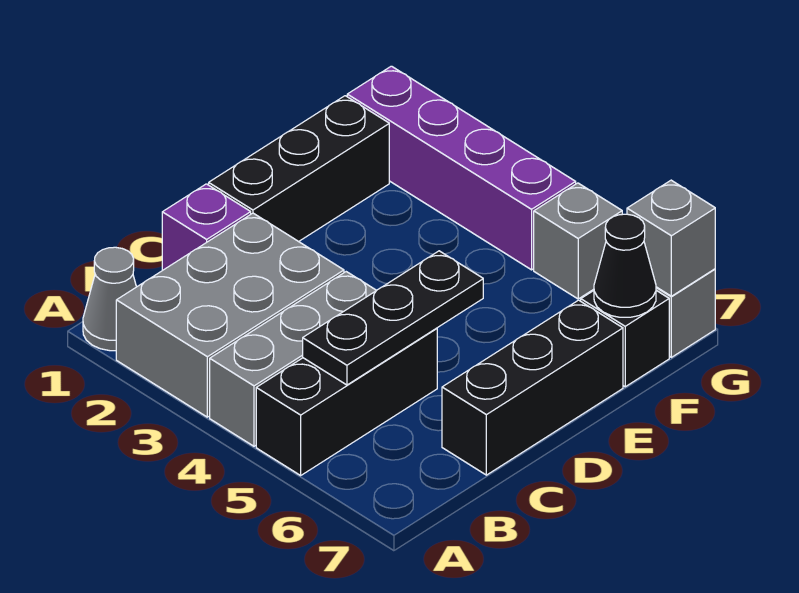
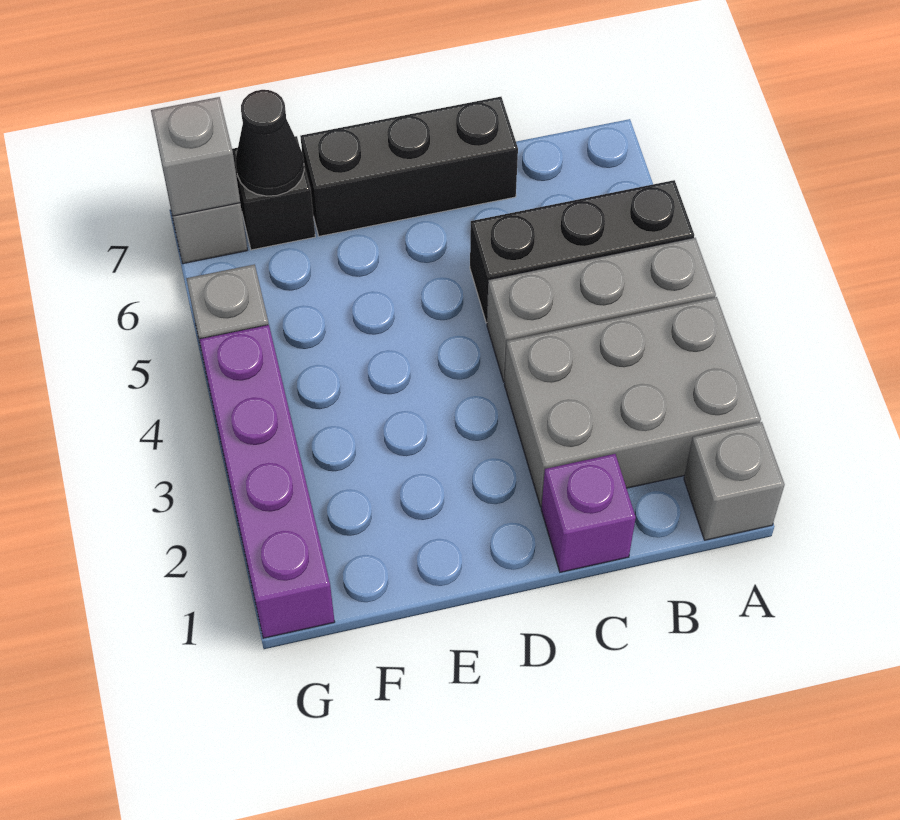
grey cone A1 level 1 -> grey brick A1 level 1
black plate B5:D5 level 2 -> none
black brick D1:F1 level 1 -> none

